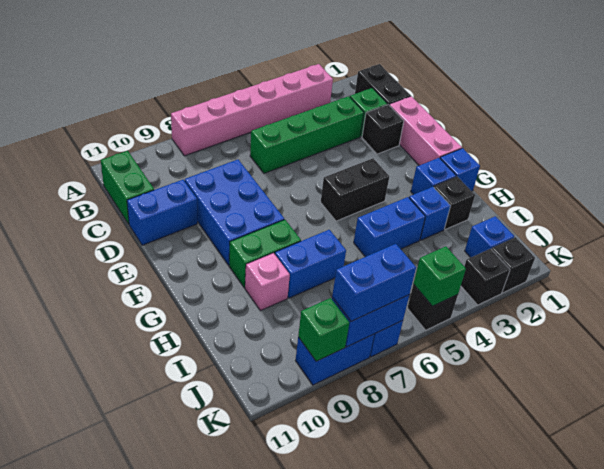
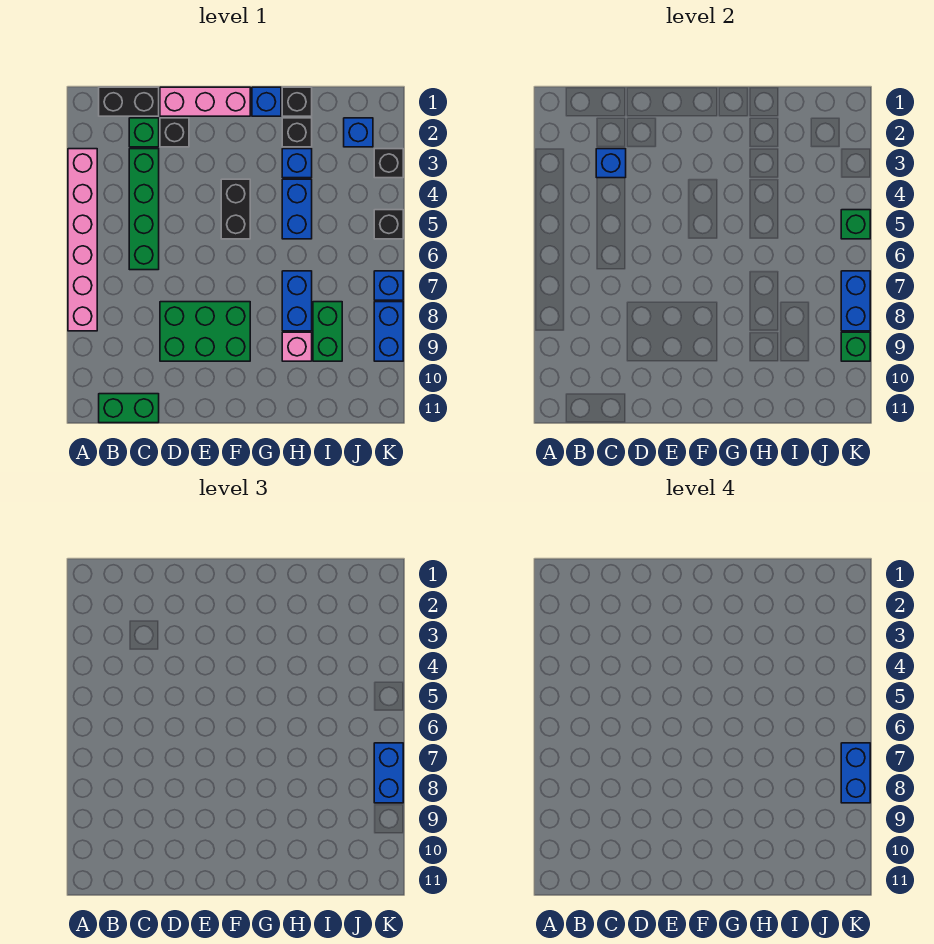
blue brick D8:F9 level 1 -> green brick D8:F9 level 1
blue brick D10:D11 level 1 -> blue brick K7:K8 level 4
blue brick G2 level 1 -> blue brick C3 level 2
green brick G8:G9 level 1 -> green brick I8:I9 level 1
black brick K2 level 1 -> black brick H1 level 1

